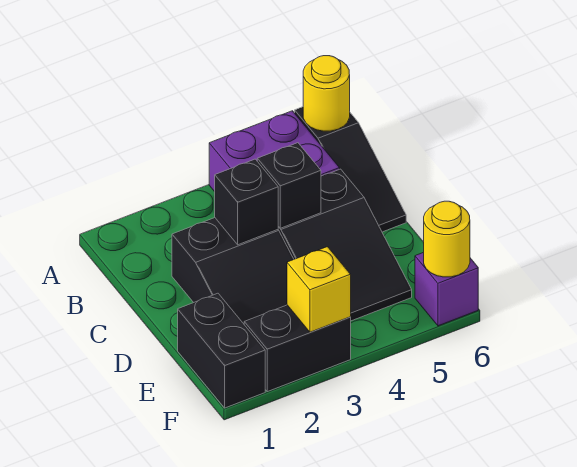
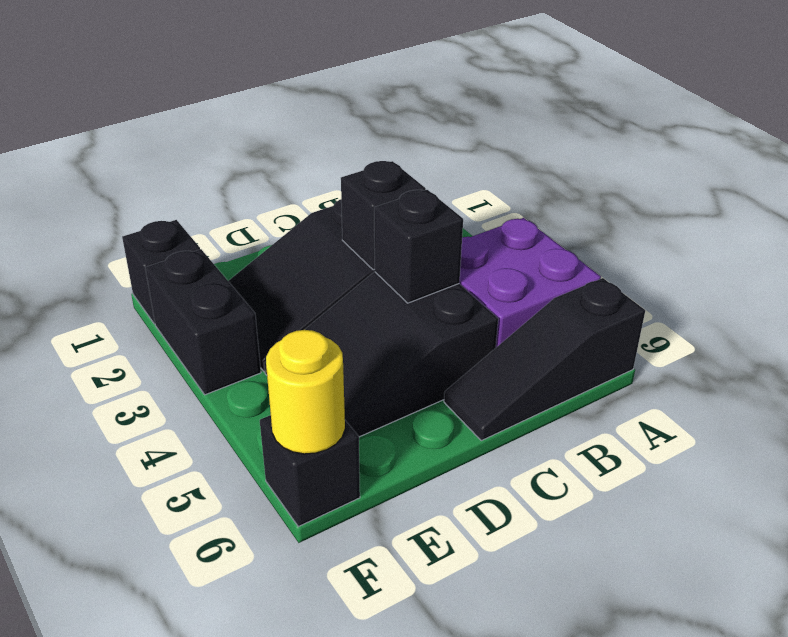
yellow round brick A6 level 2 -> none
black brick E1:F1 level 1 -> black brick F1 level 1
yellow brick F3 level 2 -> none
purple brick F6 level 1 -> black brick F6 level 1

